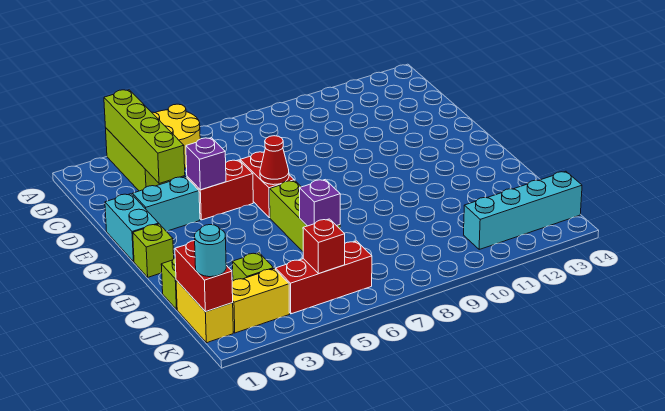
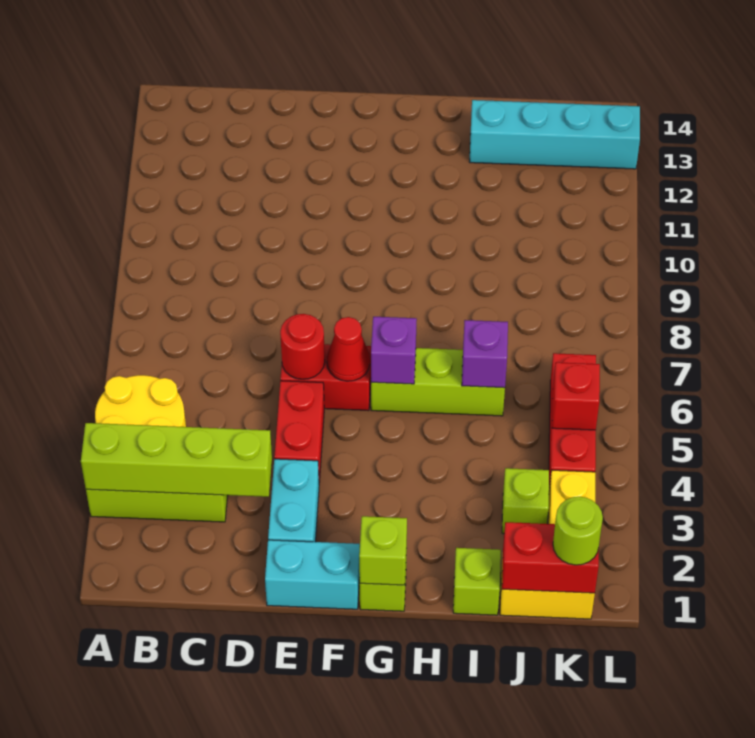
purple brick E4 level 2 -> purple brick G6 level 2
none -> red round brick E6 level 2
none -> lime brick G1 level 2
cyan round brick K1 level 3 -> lime round brick K1 level 3
cyan brick K11:K14 level 1 -> cyan brick I13:L13 level 1

